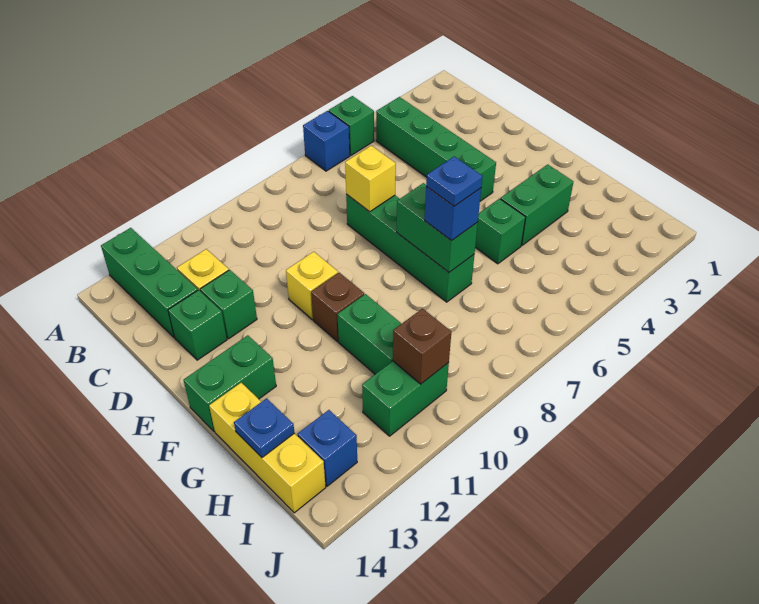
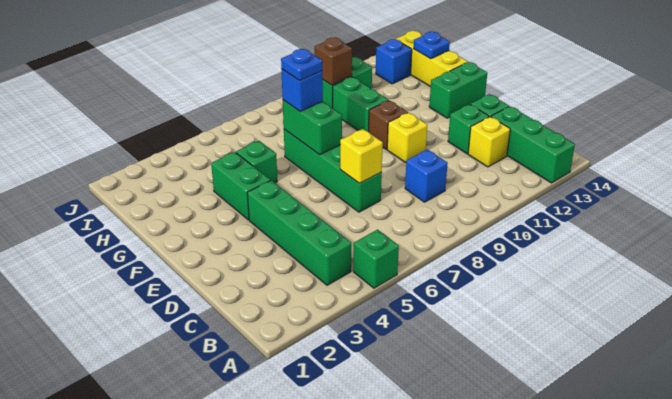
blue brick A6 level 1 -> blue brick C9 level 1
green brick G3:G4 level 1 -> green brick F4:G4 level 1

